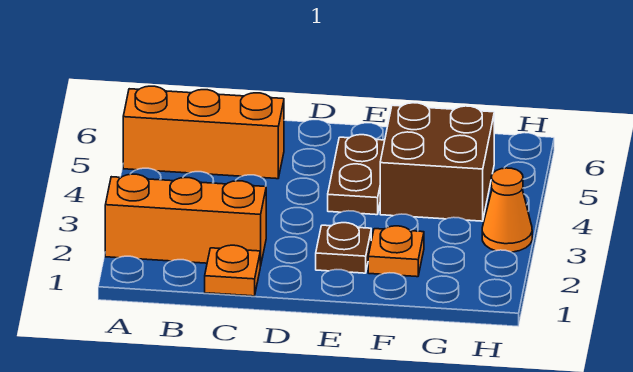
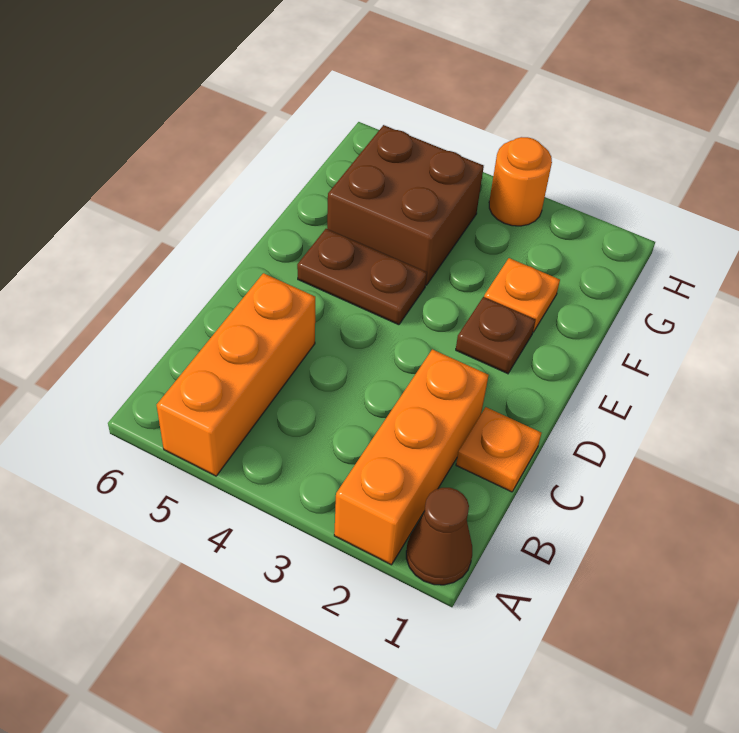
none -> brown cone A1 level 1
orange cone H3 level 1 -> orange round brick H3 level 1

